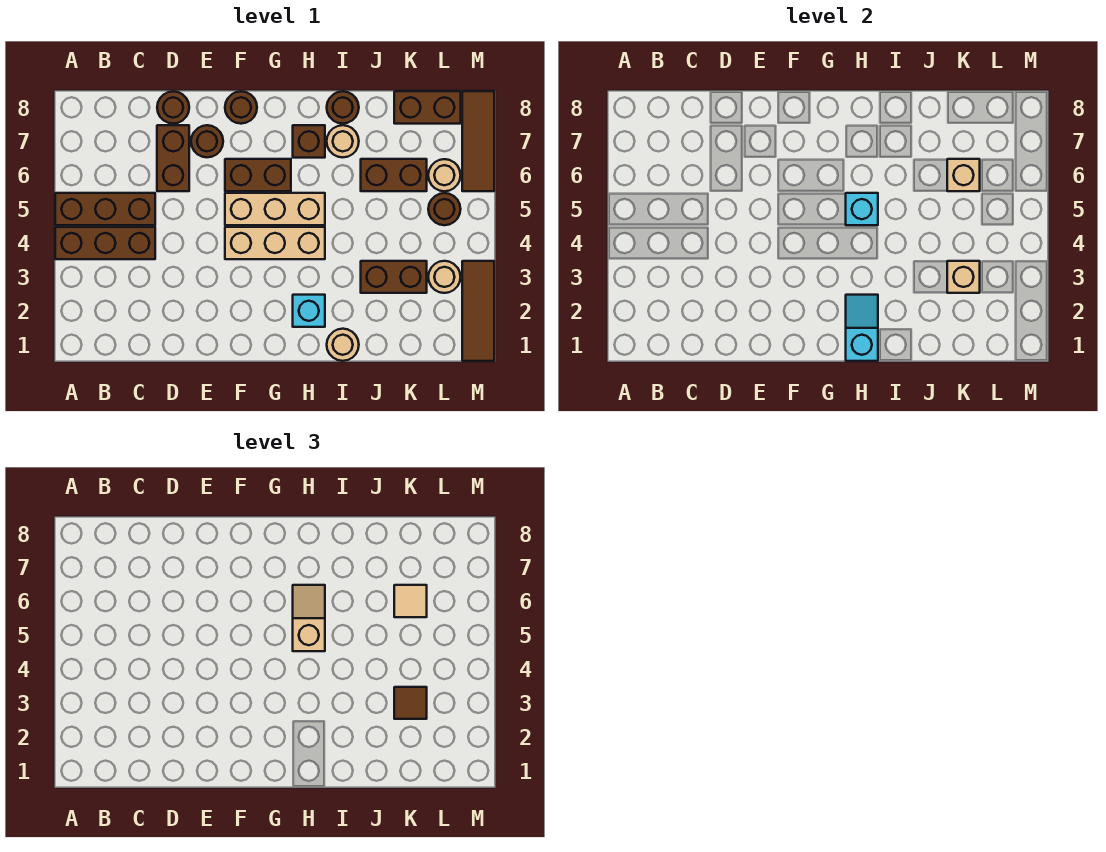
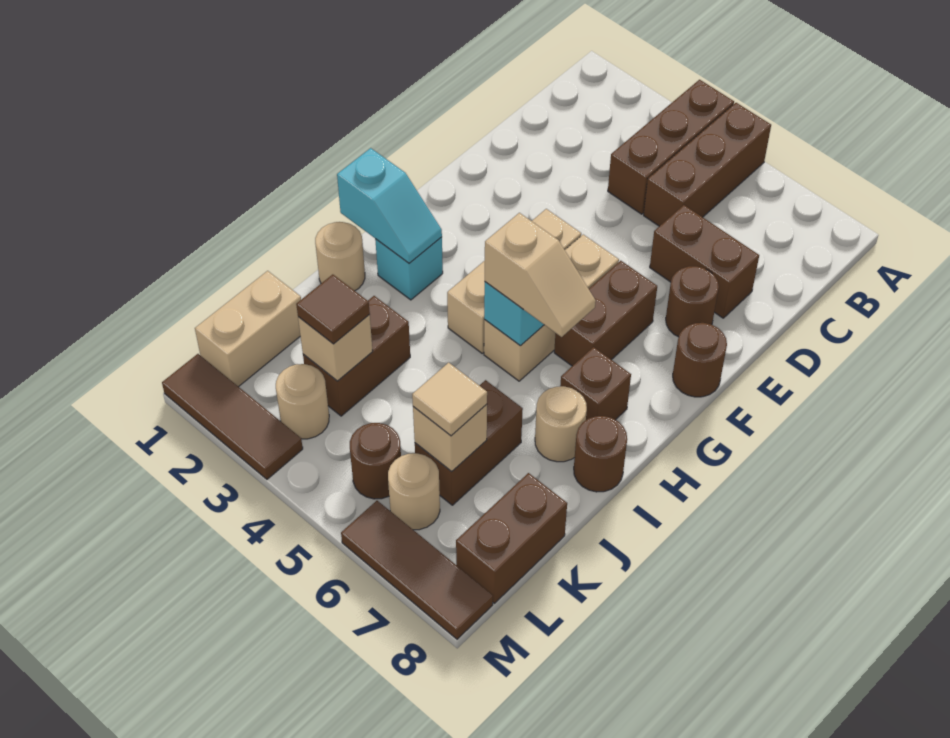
brown round brick D8 level 1 -> none
none -> tan brick K1:L1 level 1

